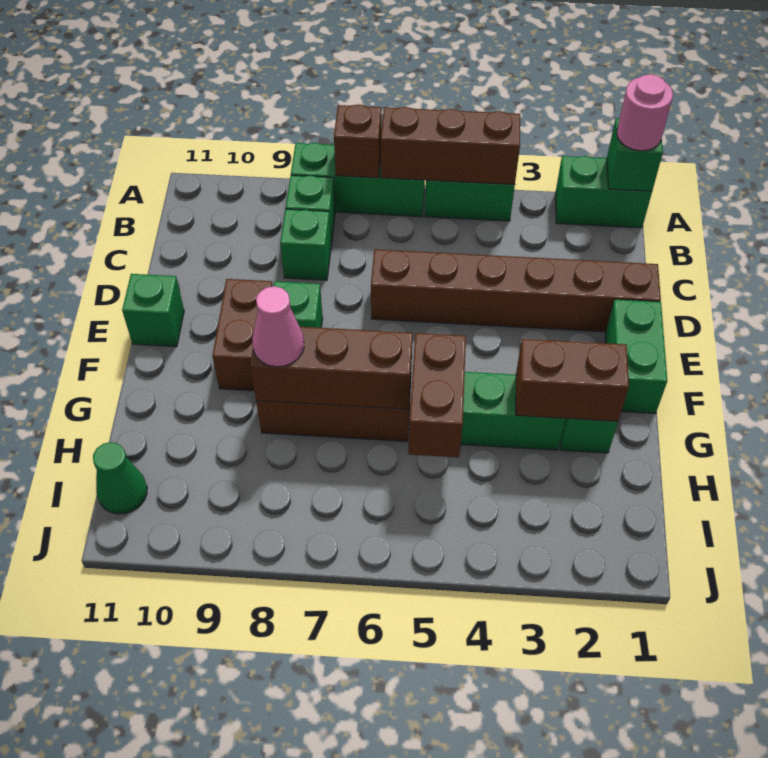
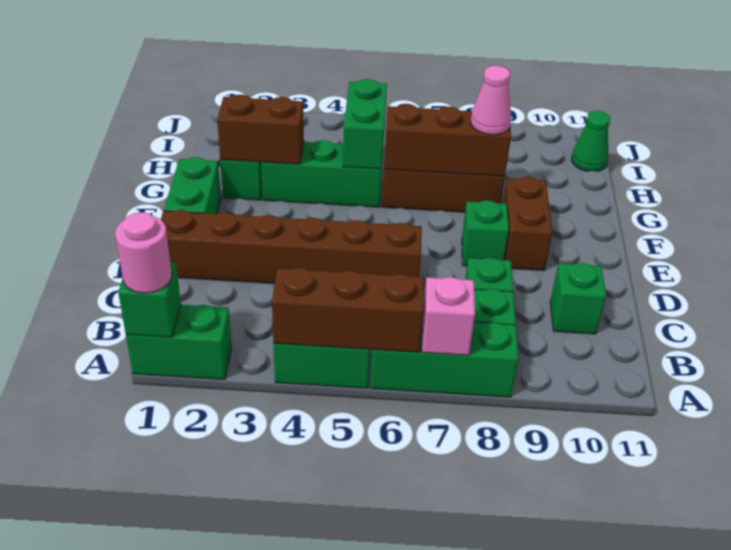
brown brick A7 level 2 -> pink brick A7 level 2
green brick E11 level 1 -> green brick C10 level 1
brown brick G5:H5 level 2 -> green brick G5:H5 level 2

